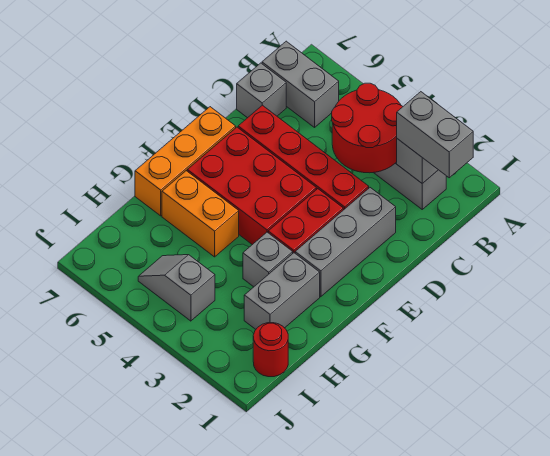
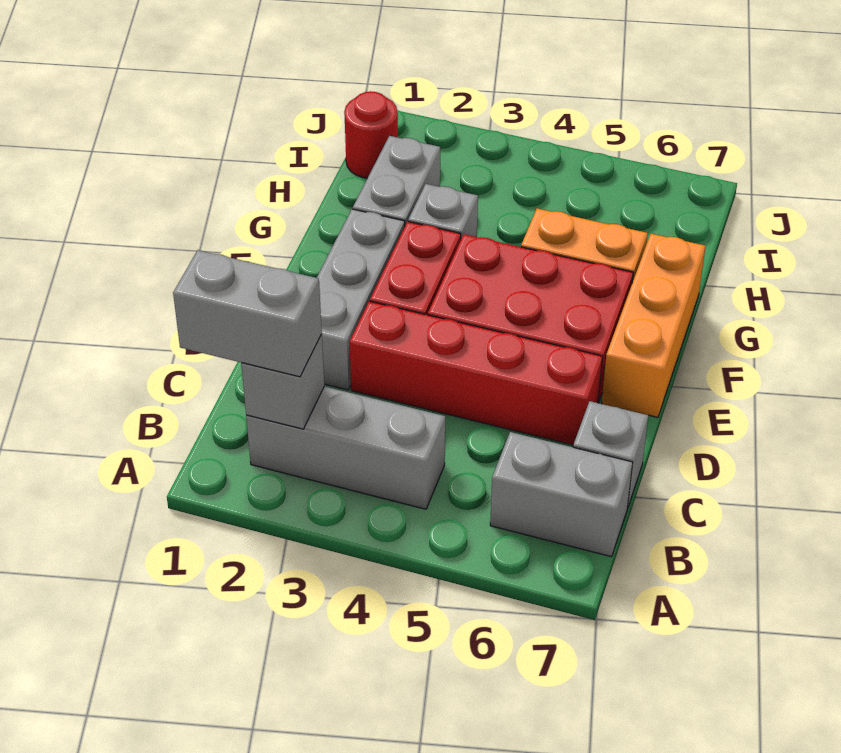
red round brick B3:C4 level 2 -> none
grey slope I4:I5 level 1 top 4 -> none

